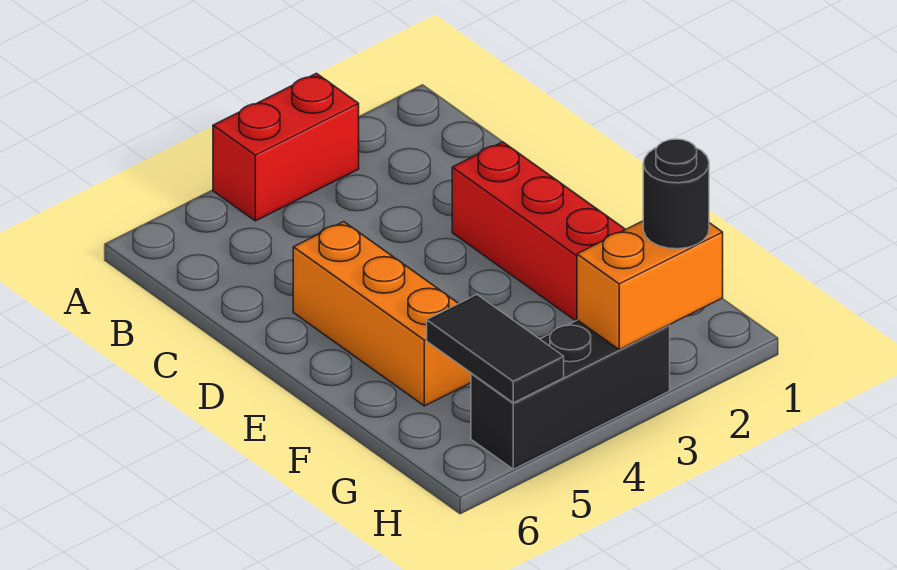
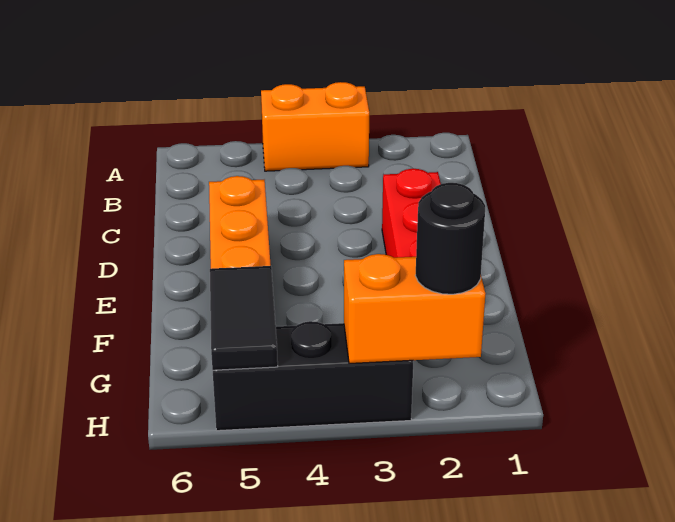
red brick A3:A4 level 1 -> orange brick A3:A4 level 1

